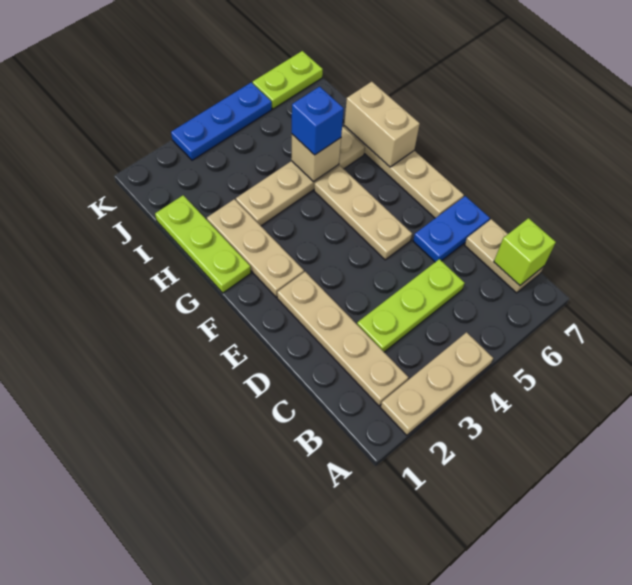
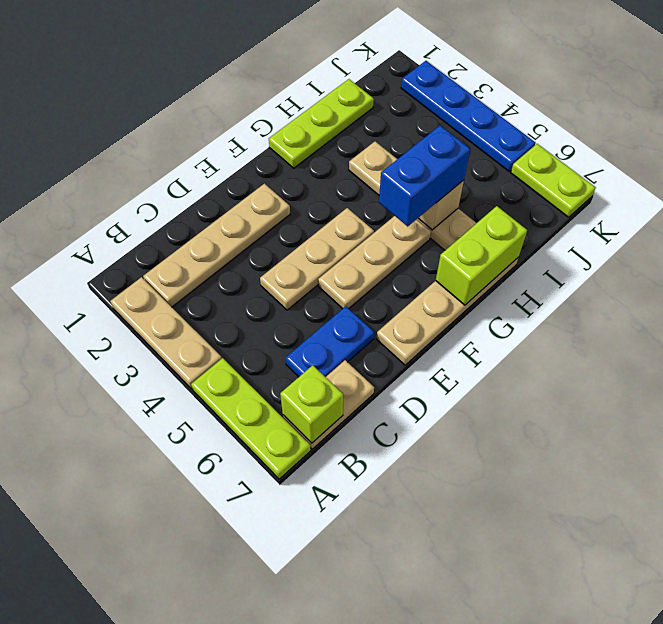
lime plate C3:C5 level 1 -> lime plate A5:A7 level 1
blue plate D6:D7 level 1 -> blue plate C6:D6 level 1
tan plate F2:H2 level 1 -> tan plate D4:F4 level 1
tan brick G7:H7 level 2 -> lime brick G7:H7 level 2
blue brick H5 level 3 -> blue brick G5:H5 level 3
blue plate K3:K5 level 1 -> blue plate K2:K5 level 1

